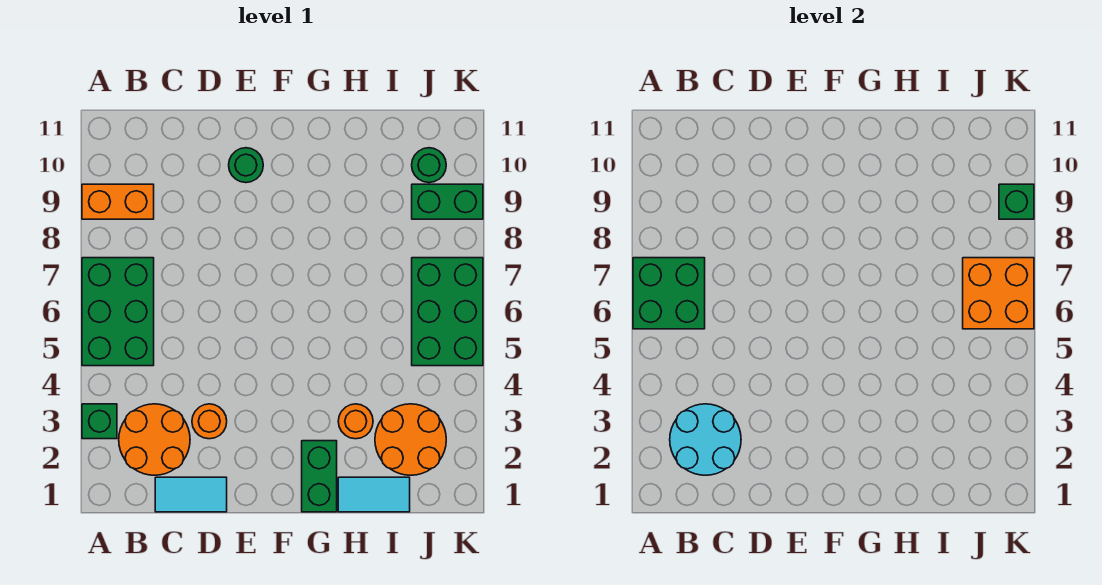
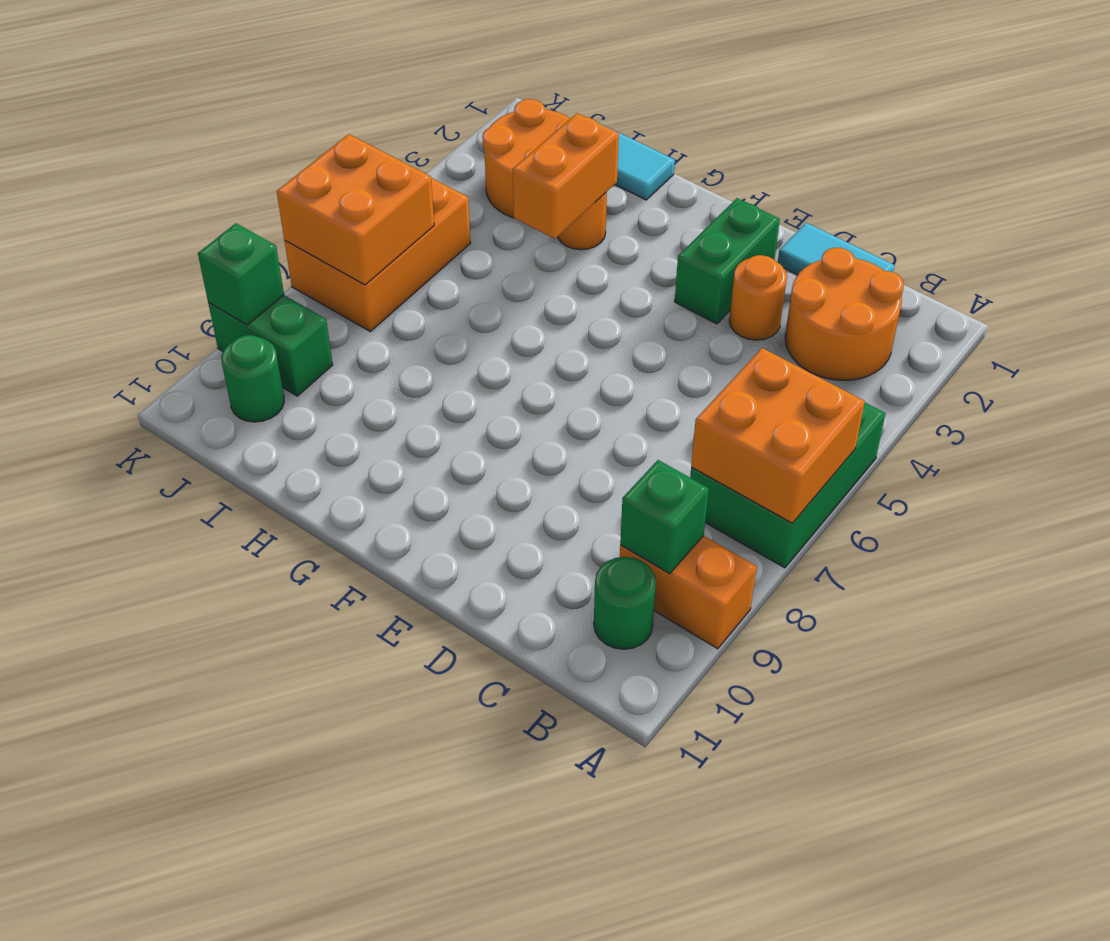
green brick A3 level 1 -> green brick B9 level 2
green brick A6:B7 level 2 -> orange brick A6:B7 level 2
cyan round brick B2:C3 level 2 -> none
green round brick E10 level 1 -> green round brick B10 level 1
green brick G1:G2 level 1 -> green brick E2:E3 level 1
none -> orange brick H3:H4 level 2
green brick J5:K7 level 1 -> orange brick J5:K7 level 1

